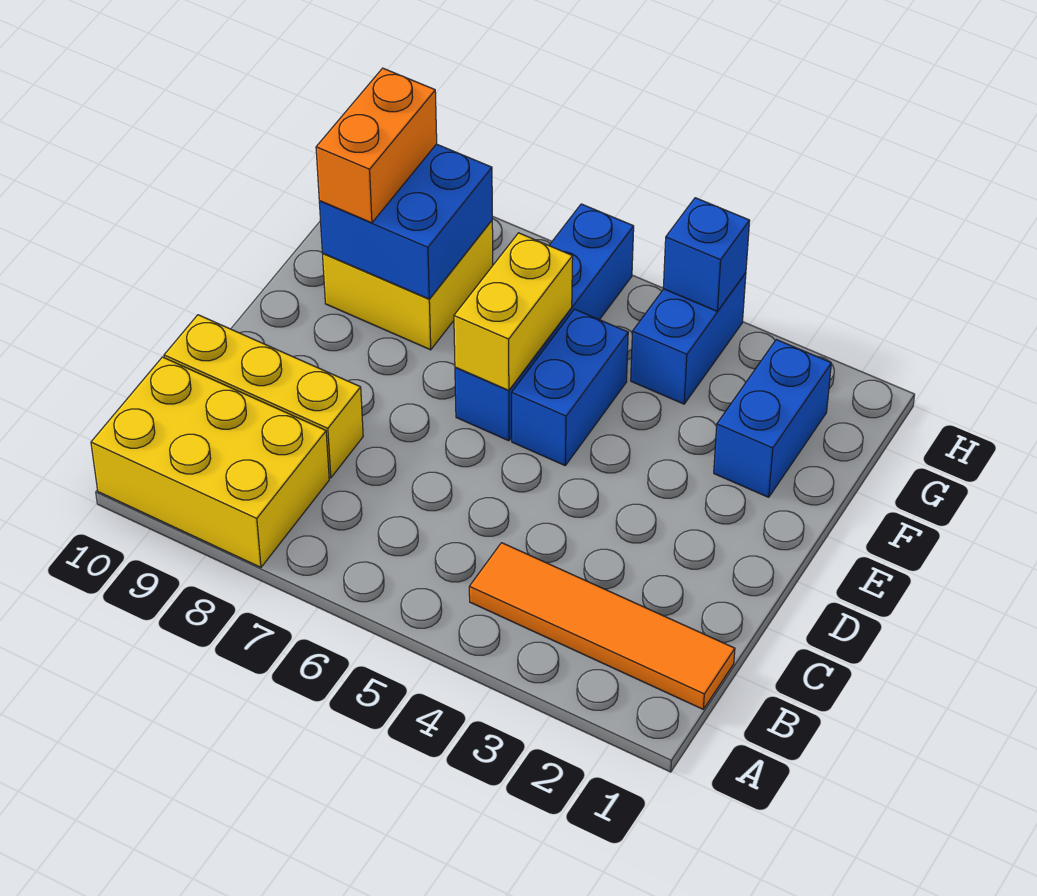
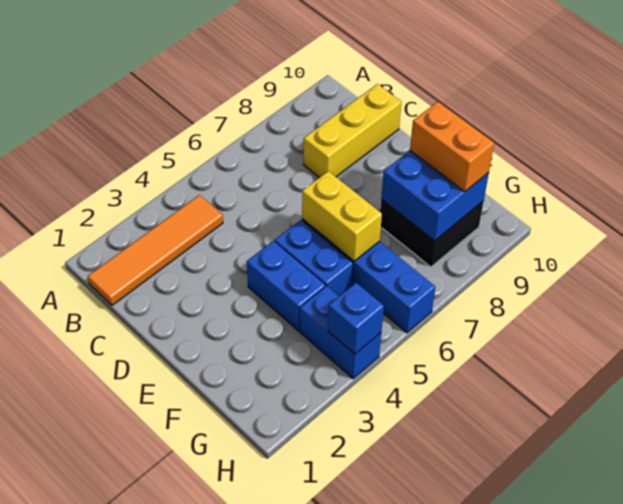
yellow brick A8:B10 level 1 -> none
blue brick F2:G2 level 1 -> blue brick E4:F4 level 1
yellow brick F8:G9 level 1 -> black brick F8:G9 level 1

